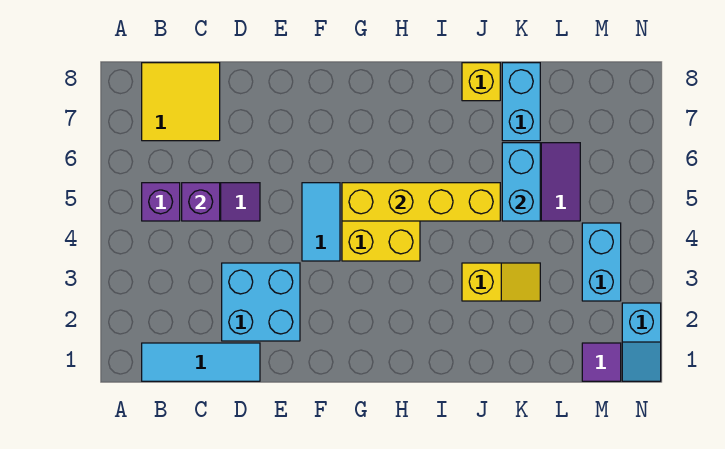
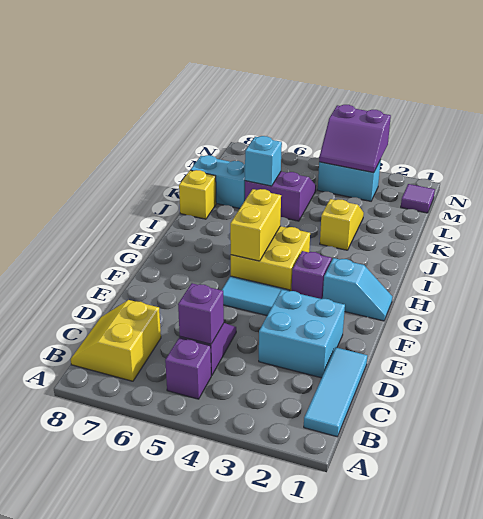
yellow tile B7:C8 level 1 -> yellow slope B7:C8 level 1 top 7
none -> purple brick G3 level 1
yellow brick G5:J5 level 2 -> yellow brick G5:H5 level 2
cyan brick K5:K6 level 2 -> cyan brick K6 level 2
none -> purple slope M3:N4 level 2 top N
cyan slope N1:N2 level 1 top 2 -> cyan slope G1:G2 level 1 top 2

